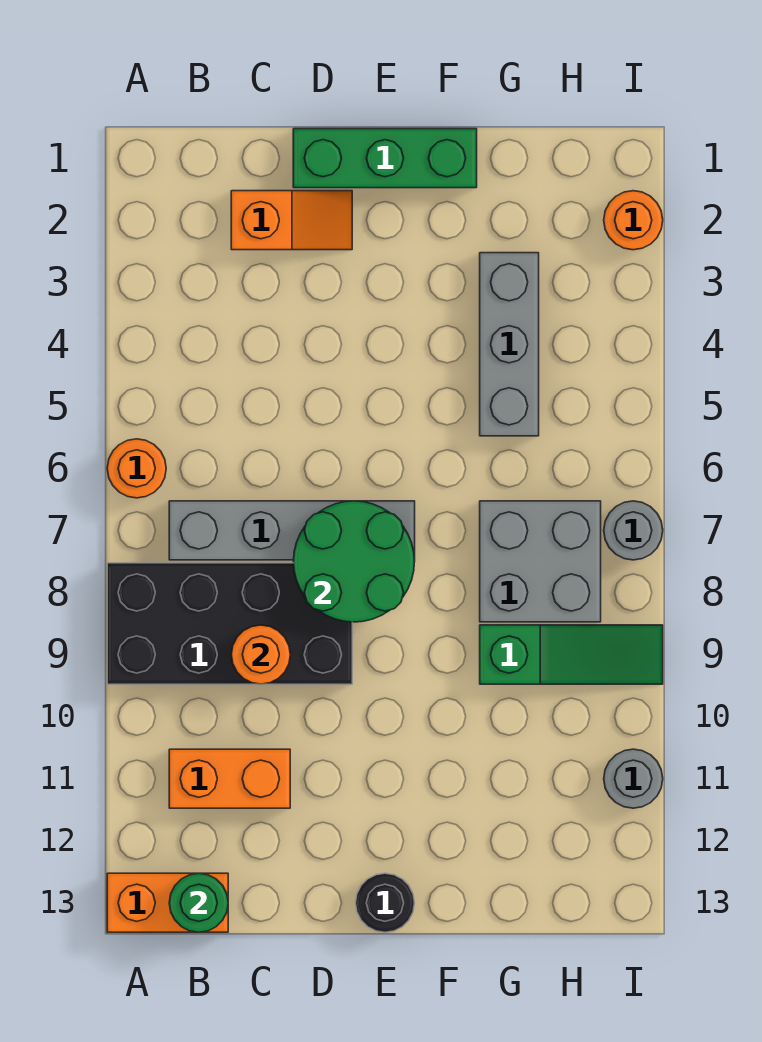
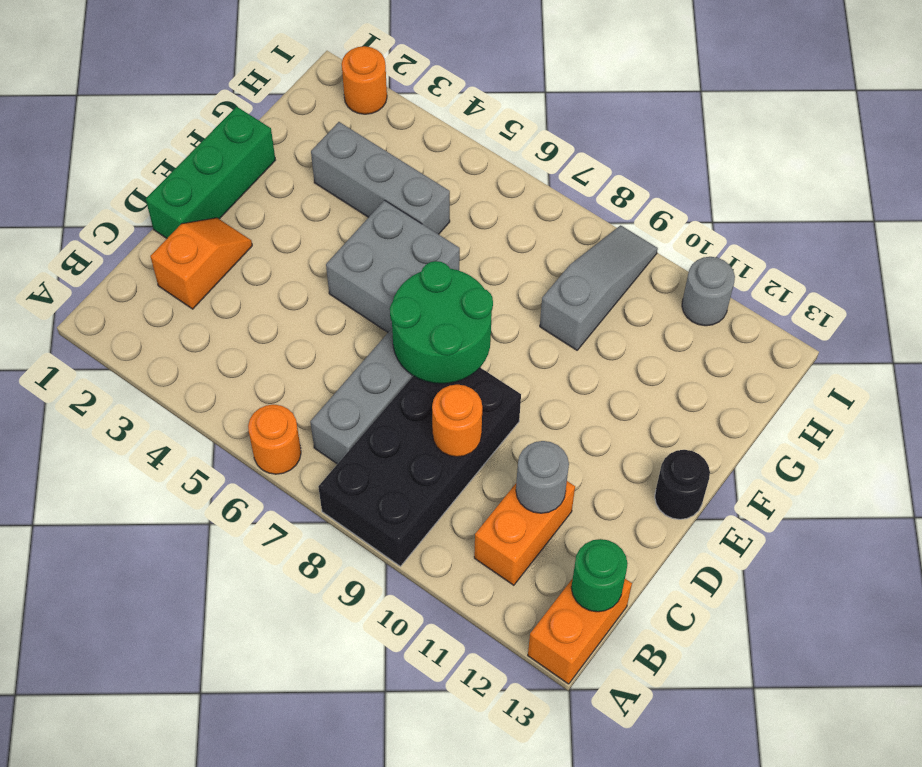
grey brick G7:H8 level 1 -> grey brick E5:F6 level 1
green slope G9:I9 level 1 top G -> grey slope G9:I9 level 1 top G
grey round brick I7 level 1 -> grey round brick C11 level 2

